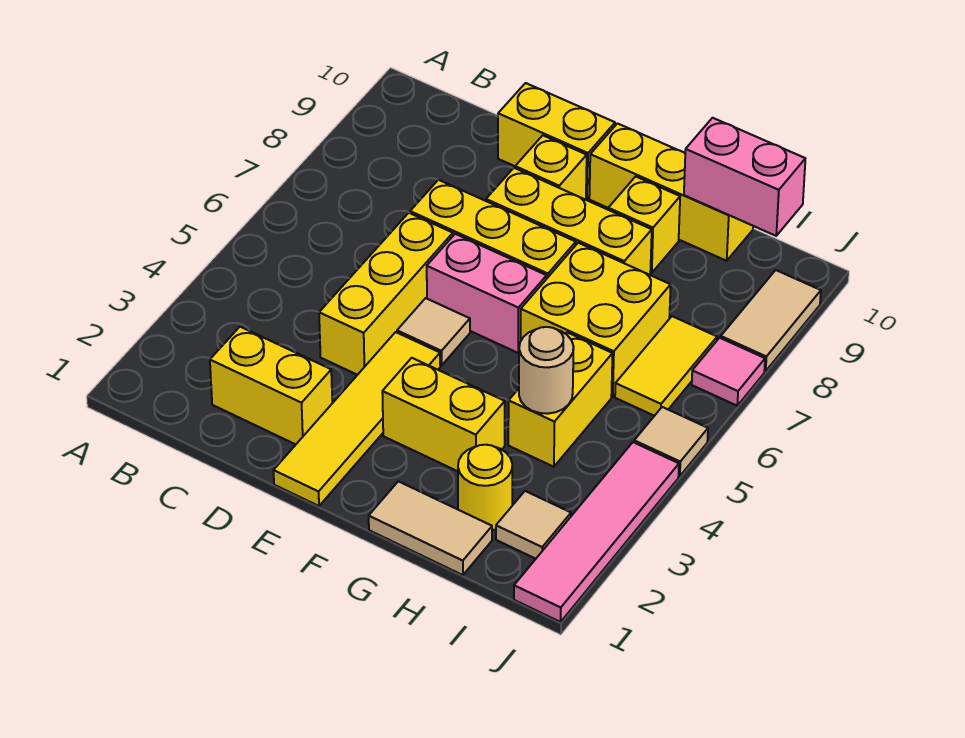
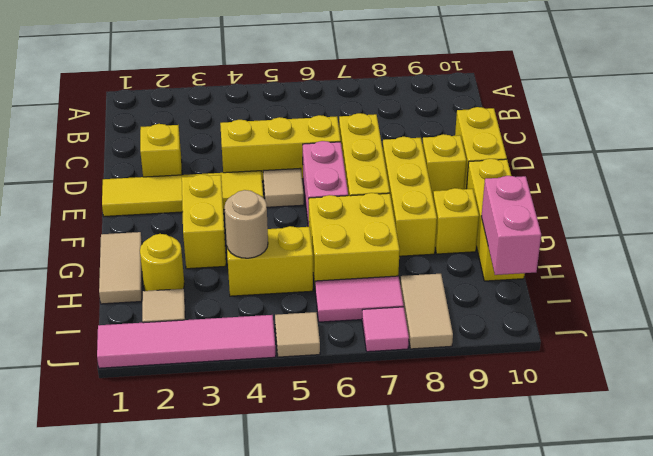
yellow brick C2:D2 level 1 -> yellow brick D2 level 1
yellow tile I6:I7 level 1 -> pink tile I6:I7 level 1
tan tile J8:J9 level 1 -> tan tile I8:J8 level 1

